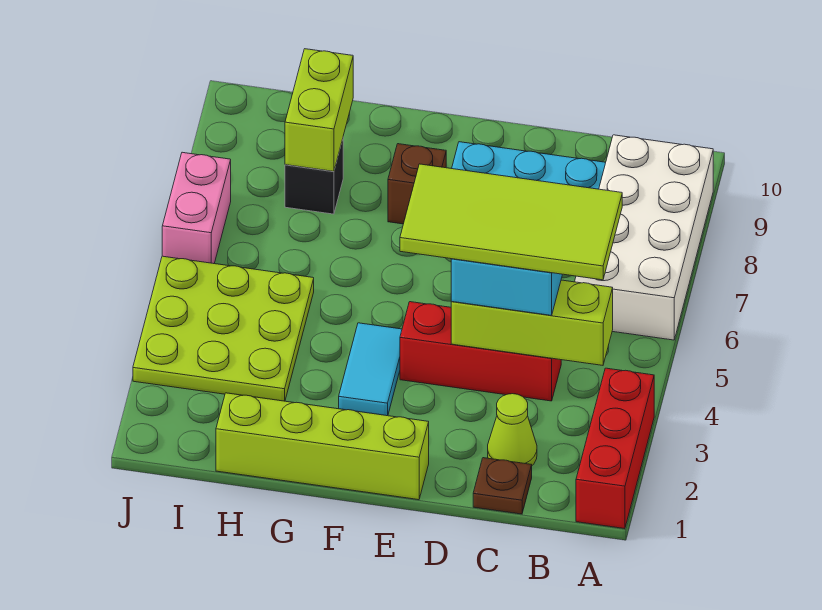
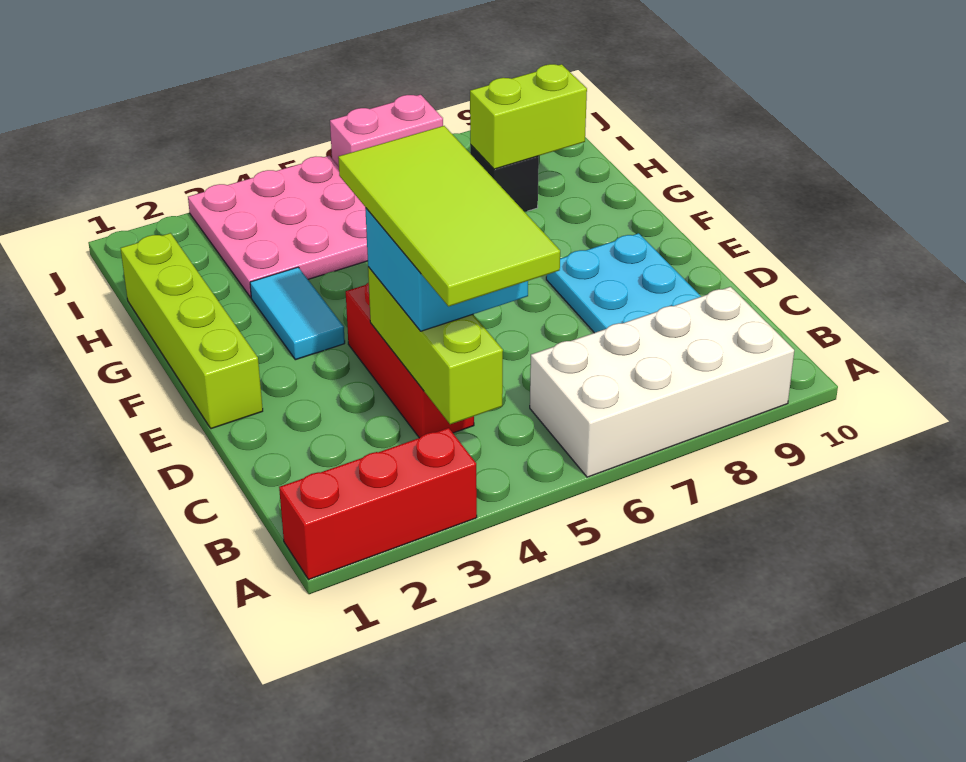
brown plate C1 level 1 -> none
lime cone C2 level 1 -> none
cyan tile F3:F4 level 1 -> cyan tile F3:G3 level 1
brown brick F8 level 1 -> none
lime plate H3:J5 level 1 -> pink plate H3:J5 level 1

